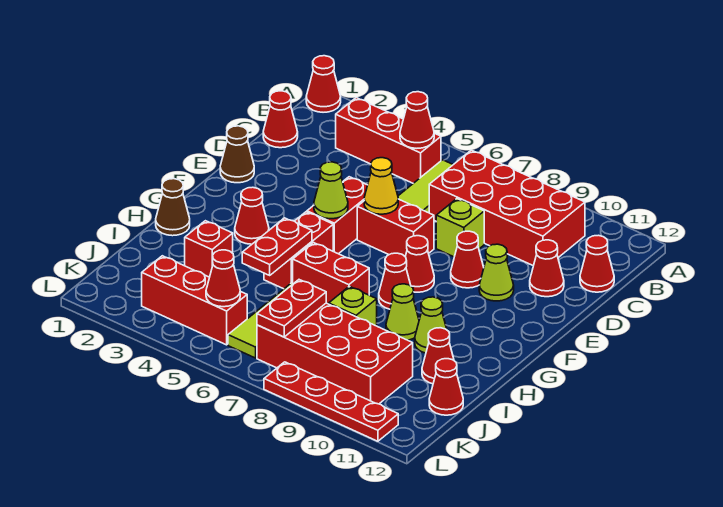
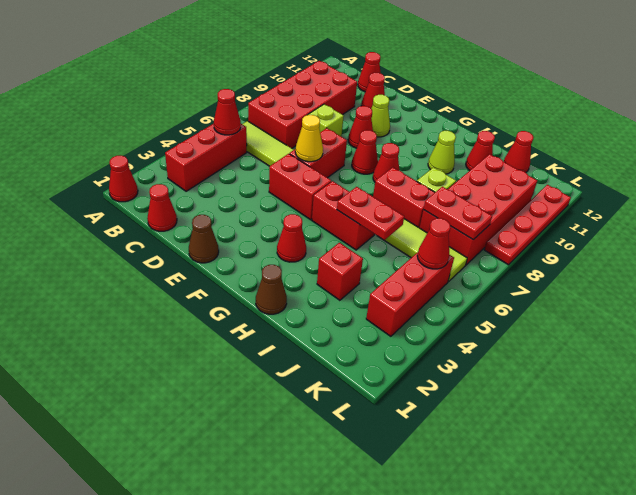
lime cone F5 level 2 -> none
red brick H6:H7 level 1 -> red brick H7:I7 level 1
lime cone H9 level 1 -> none

